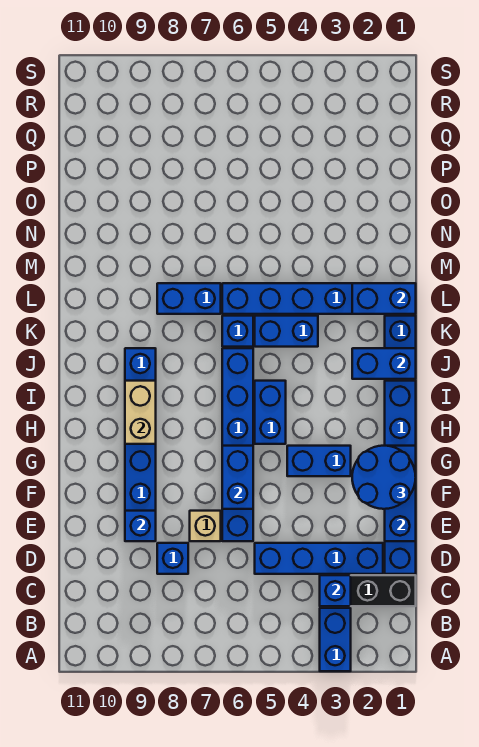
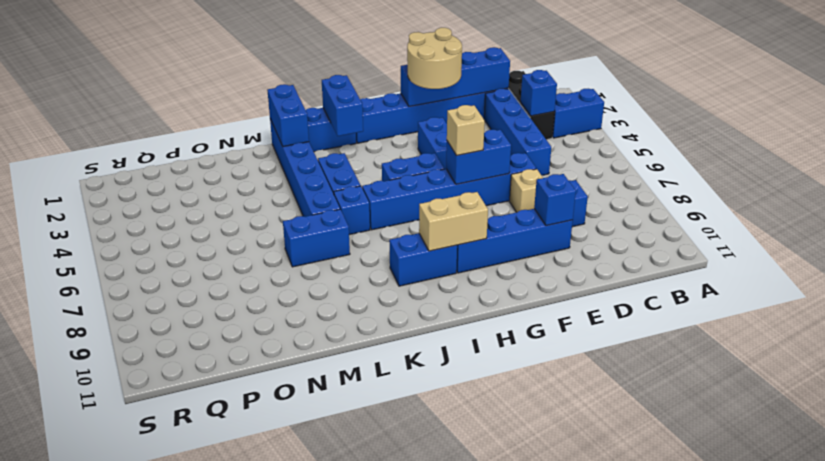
blue brick E1:G1 level 2 -> blue brick D1:G1 level 2
blue round brick F1:G2 level 3 -> tan round brick F1:G2 level 3
none -> tan brick G6 level 3
blue brick L7:L8 level 1 -> blue brick L7:M7 level 1

